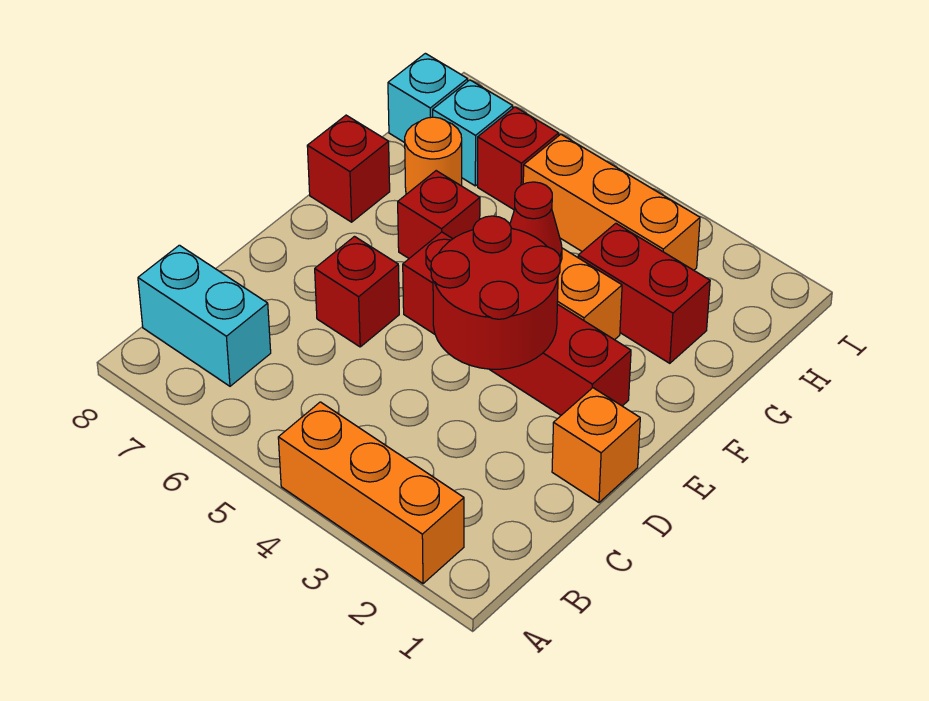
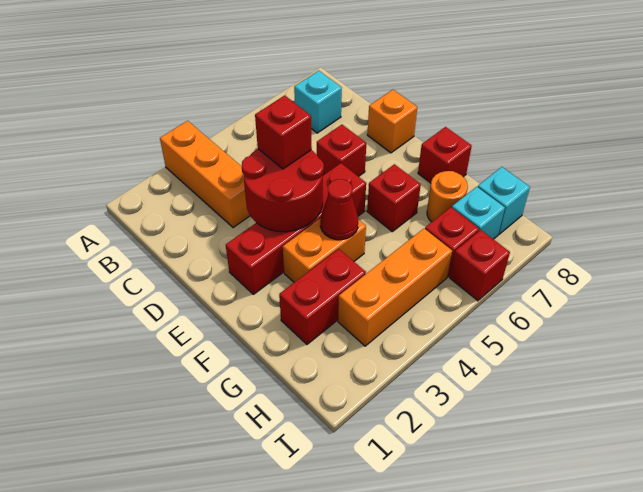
orange brick A2:A4 level 1 -> orange brick A3:C3 level 1
cyan brick B7:B8 level 1 -> cyan brick B7 level 1
orange brick D1 level 1 -> orange brick D8 level 1
none -> red brick D4 level 3
none -> red brick I6 level 1

